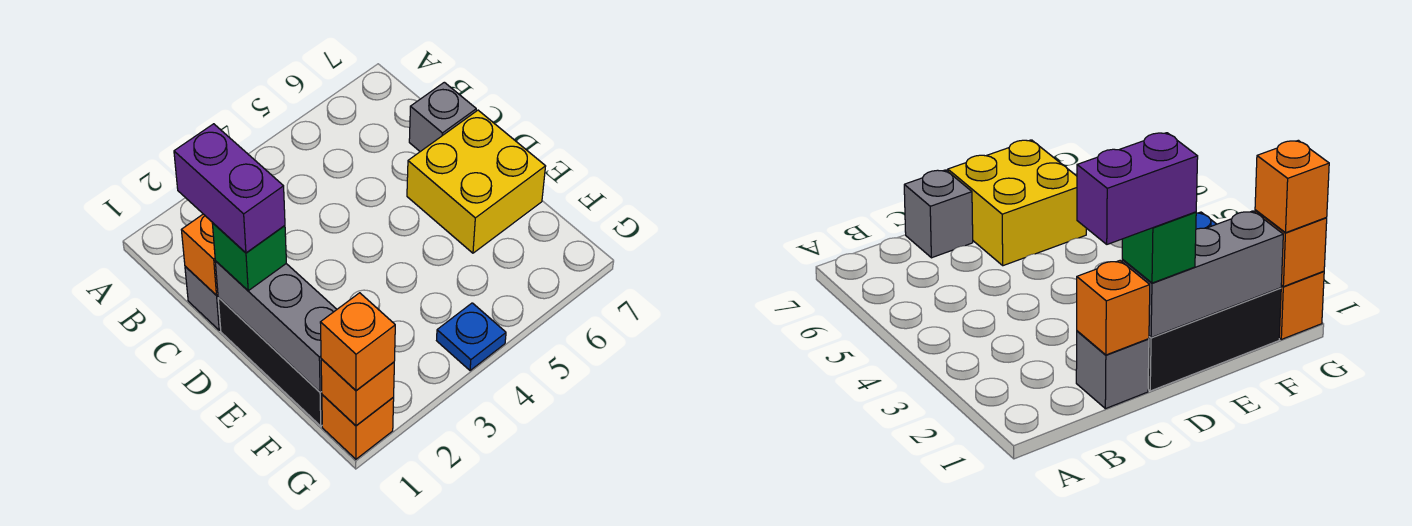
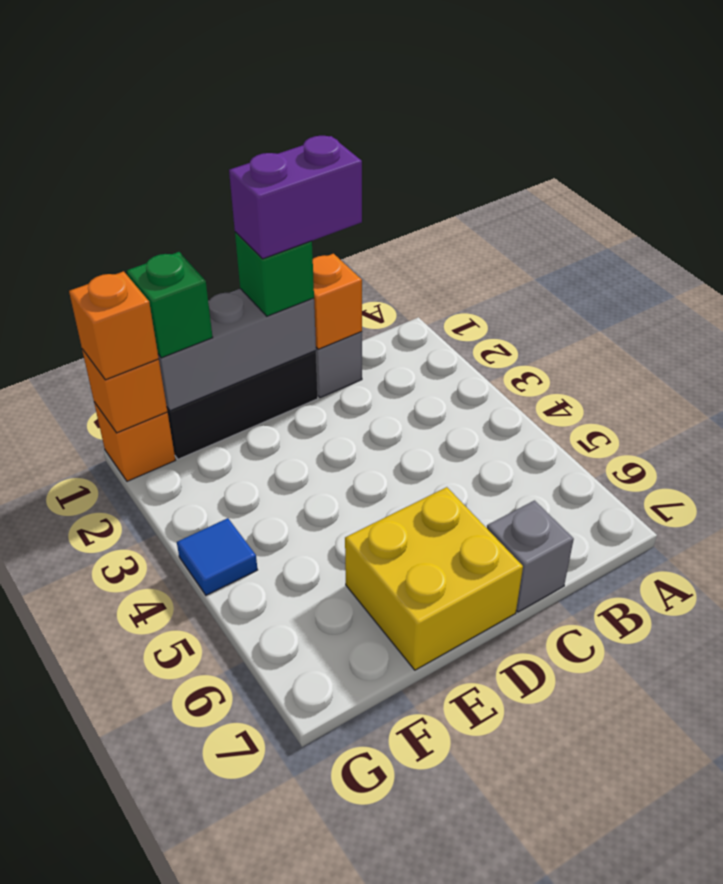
none -> green brick F1 level 3
blue plate G4 level 1 -> blue tile G4 level 1

